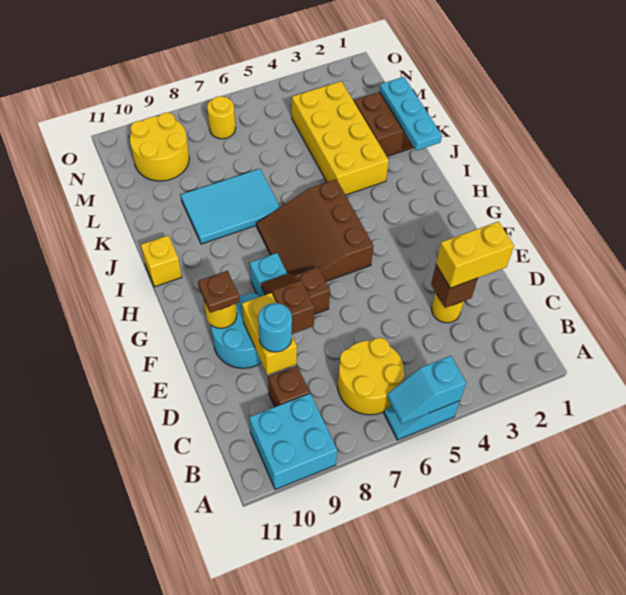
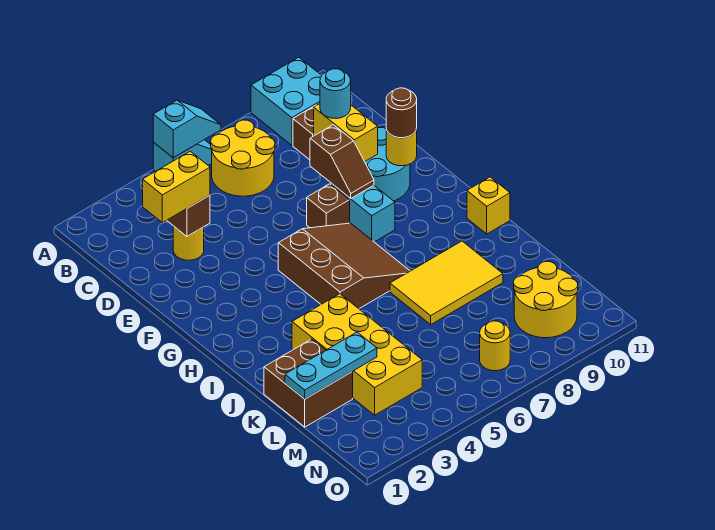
brown plate F10 level 3 -> brown round brick F10 level 3
cyan plate J1:L1 level 2 -> cyan plate L1:L3 level 2
cyan tile J7:K9 level 1 -> yellow tile J7:K9 level 1

